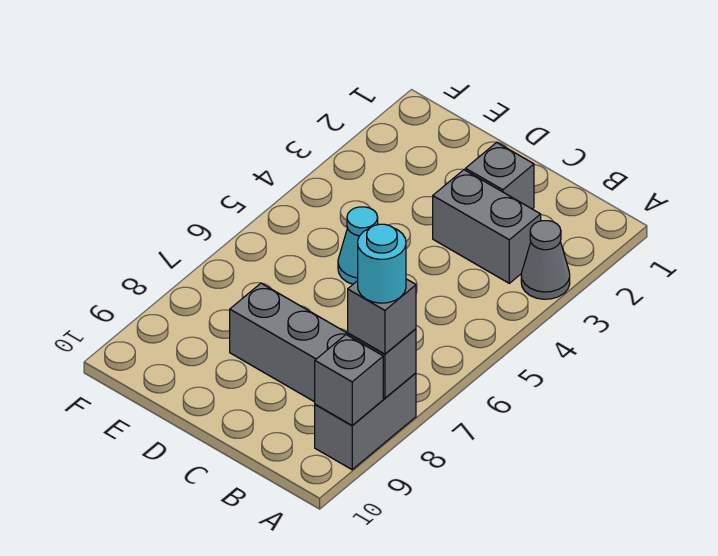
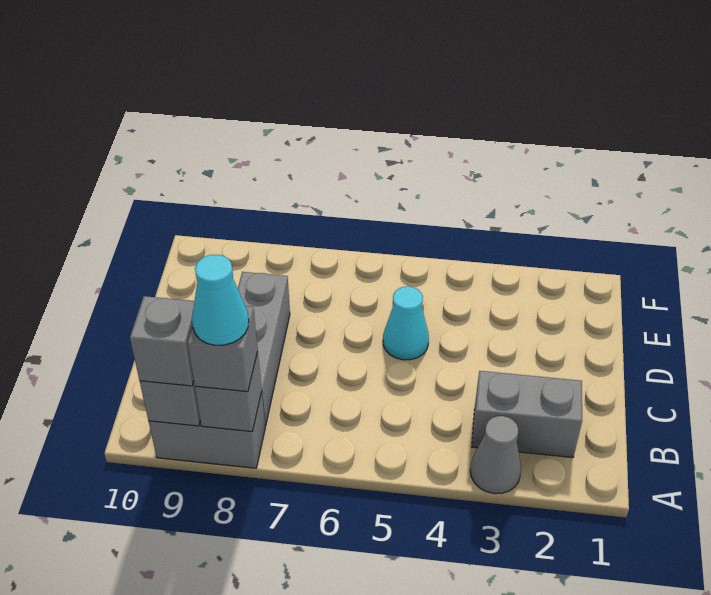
cyan round brick A8 level 4 -> cyan cone A8 level 4
grey brick B3:C3 level 1 -> grey brick B2:B3 level 1
grey brick C2 level 1 -> grey brick A9 level 3

